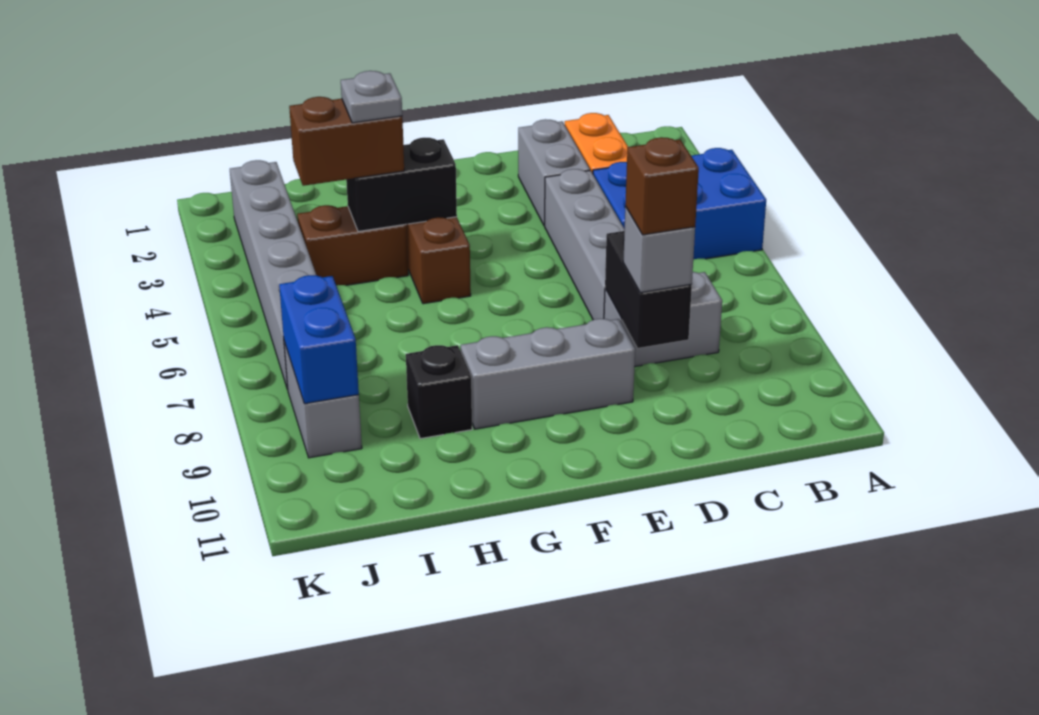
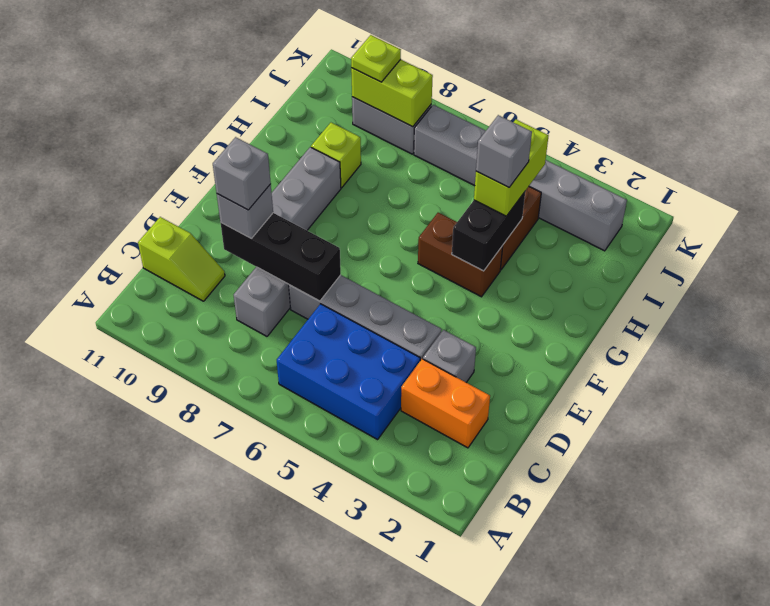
blue brick A4:C5 level 1 -> blue brick B4:C6 level 1
none -> lime slope C10:C11 level 1 top 11
grey brick D2:D3 level 1 -> grey brick D3 level 1
black brick D8:D9 level 2 -> black brick D7:D9 level 2
brown brick D9 level 4 -> grey brick D9 level 4
brown brick H4:I4 level 3 -> lime brick H4:I4 level 3
grey plate H4 level 4 -> grey brick H4 level 4
black brick H9 level 1 -> lime brick H9 level 1
blue brick J8:J9 level 2 -> lime brick J8:J9 level 2
none -> lime plate J9 level 3

